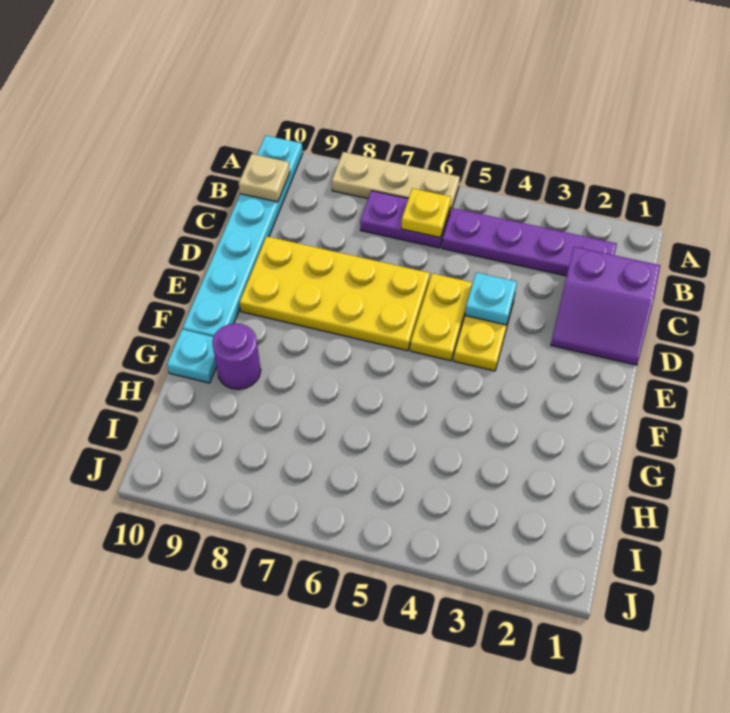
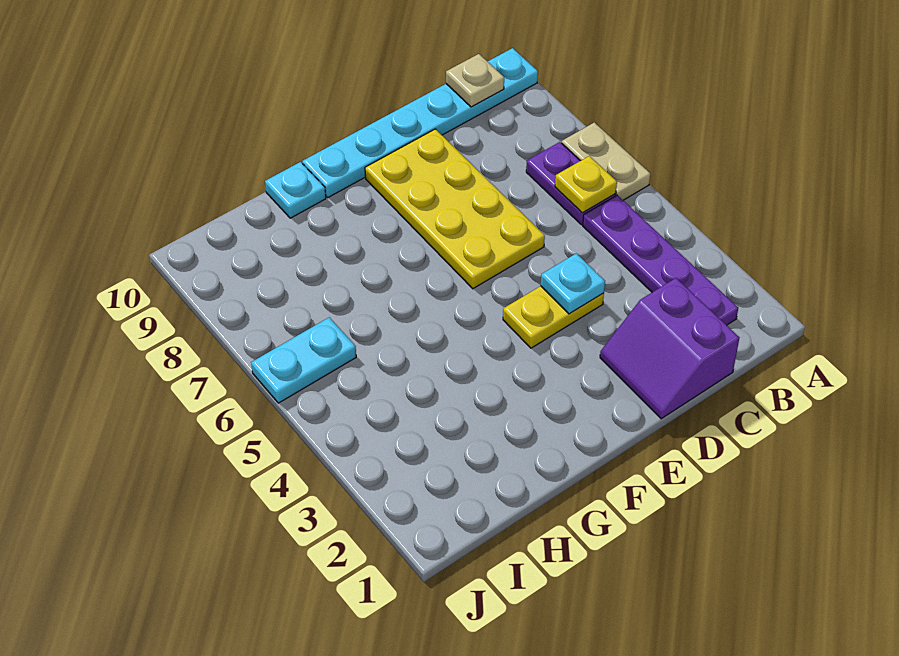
tan plate A6:A8 level 1 -> tan plate A6:A7 level 1
yellow plate D5:E5 level 1 -> none
purple round brick G9 level 1 -> none
none -> cyan plate I6:J6 level 1

